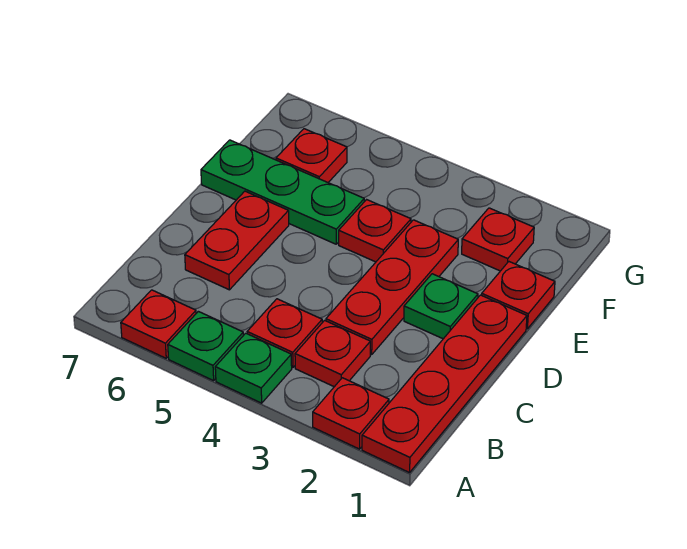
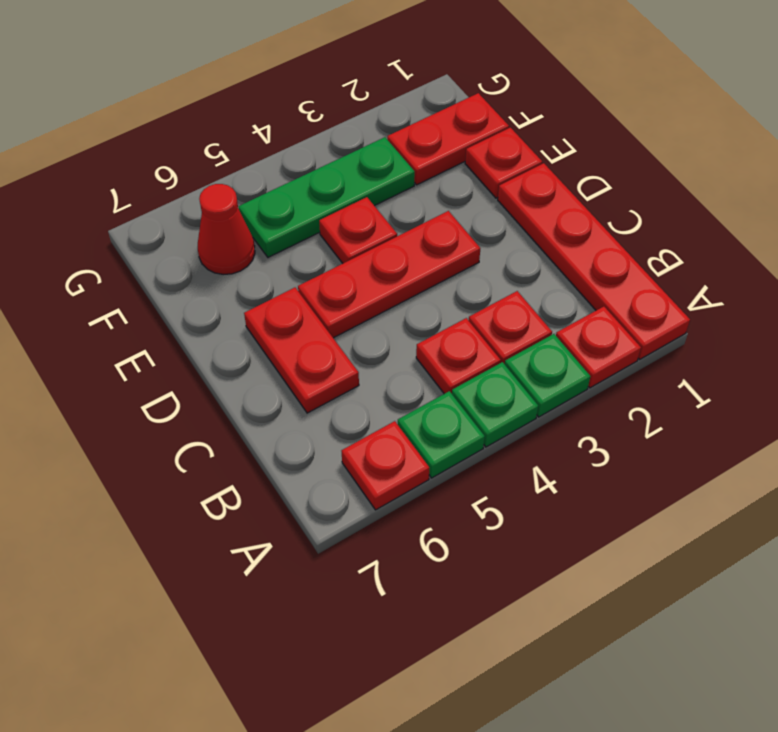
red plate C3:E3 level 1 -> red plate D3:D5 level 1
green plate D2 level 1 -> green plate A3 level 1
green plate E5:E7 level 1 -> green plate F3:F5 level 1
red plate F2 level 1 -> red plate F1:F2 level 1
red plate F6 level 1 -> red cone F6 level 1

